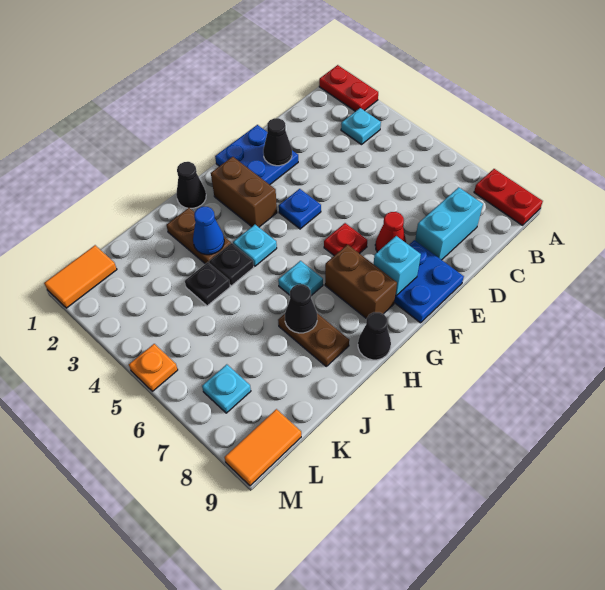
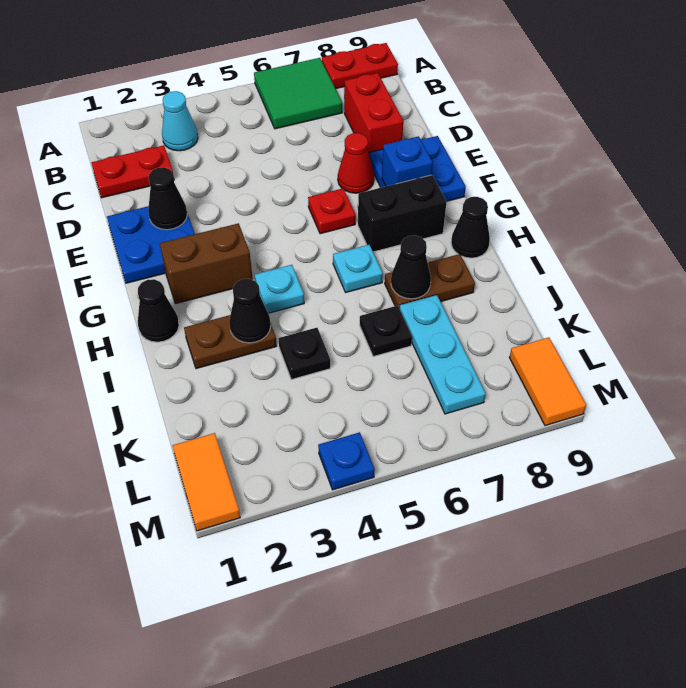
red plate A1:A2 level 1 -> red plate C1:C2 level 1
none -> green tile A6:B7 level 1
cyan plate B3 level 1 -> cyan cone B3 level 1
cyan brick C8:D8 level 1 -> red brick C8:D8 level 1
blue plate F4 level 1 -> blue plate M4 level 1
cyan brick F8 level 2 -> blue brick F8 level 2
brown brick G7:G8 level 1 -> black brick G7:G8 level 1
blue cone I3 level 2 -> black cone I3 level 2
black plate I4 level 1 -> black plate J6 level 1
cyan plate L7 level 1 -> cyan plate J7:L7 level 1
orange plate M5 level 1 -> none

